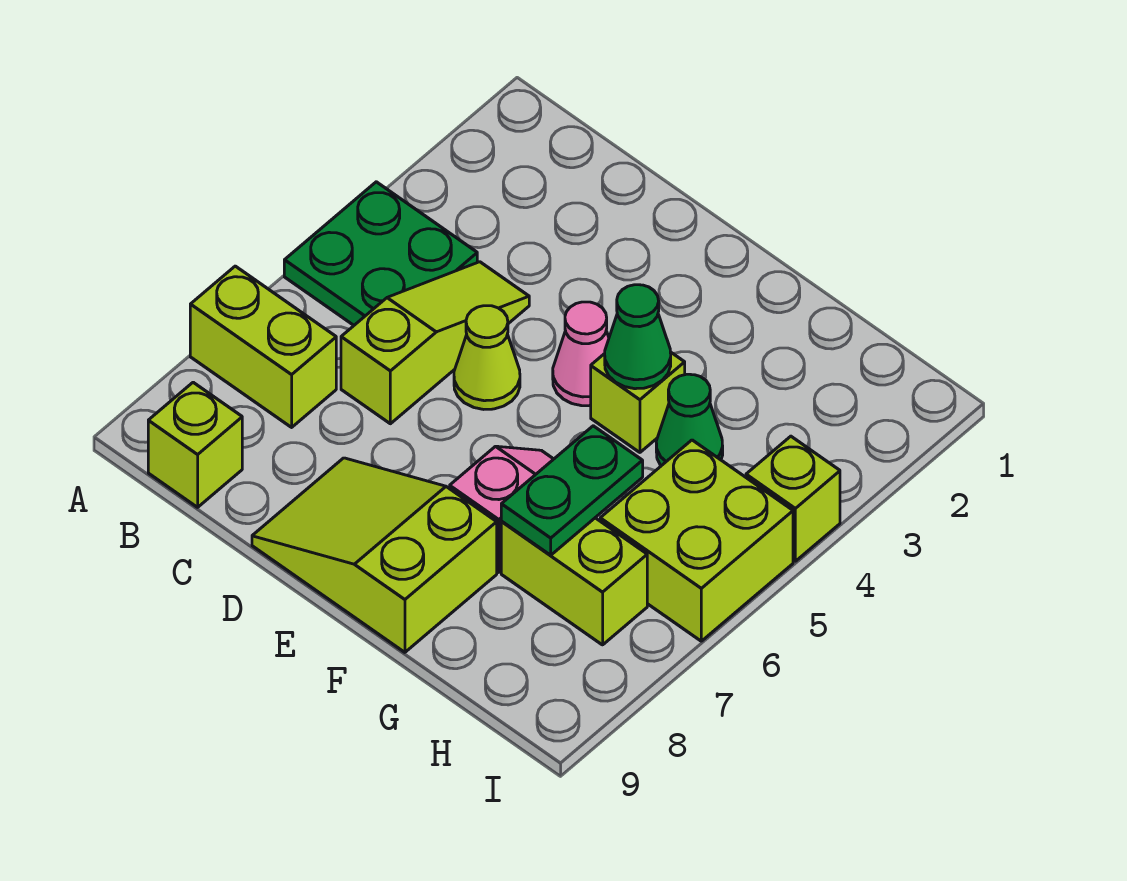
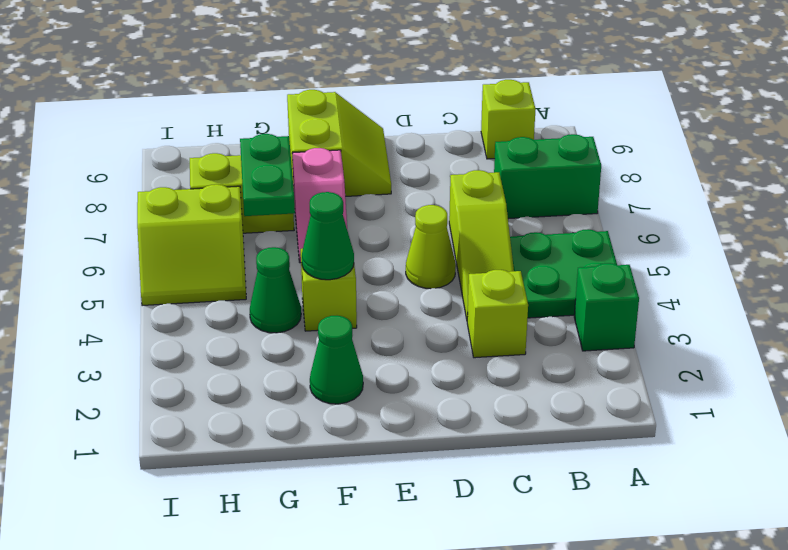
none -> green brick A3 level 1
lime brick A7:B7 level 1 -> green brick A7:B7 level 1
lime slope D8:F9 level 1 top F -> lime slope E8:F9 level 1 top F
pink cone E4 level 1 -> none
none -> green cone F2 level 1
lime brick H5:I6 level 1 -> lime slope H5:I6 level 1 top 6
lime brick I4 level 1 -> lime brick C3 level 1

